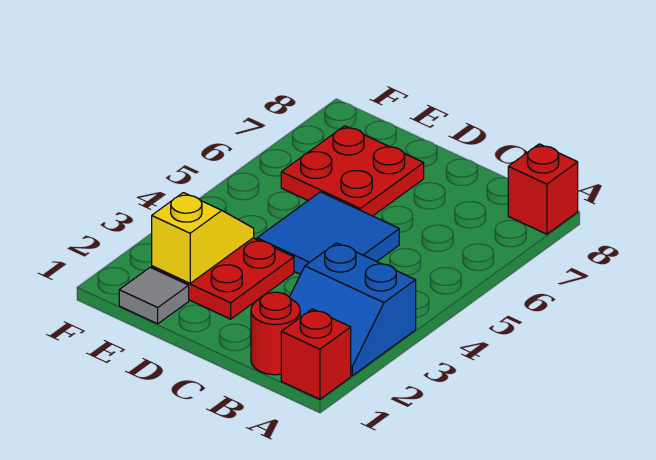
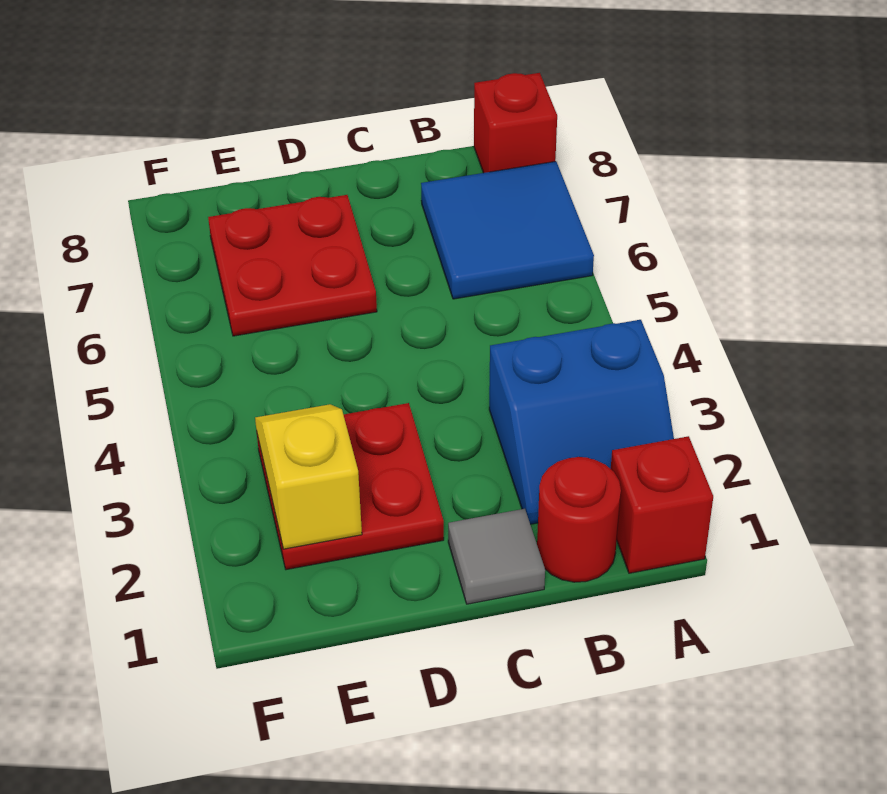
blue tile C4:D5 level 1 -> blue tile A6:B7 level 1
grey tile E1 level 1 -> grey tile C1 level 1

